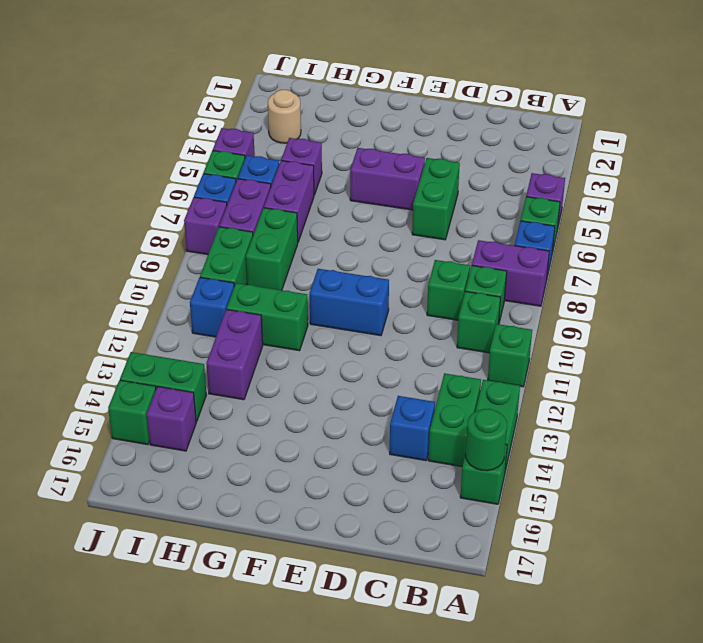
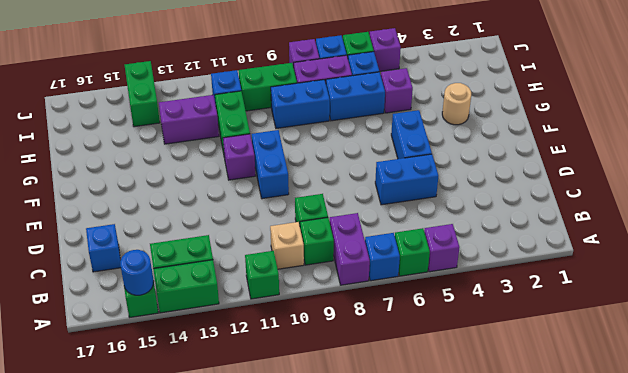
green round brick A15 level 2 -> blue round brick A15 level 2
green brick B10 level 1 -> tan brick B10 level 1
blue brick C14 level 1 -> blue brick C16 level 1
green brick D5:D6 level 1 -> blue brick D5:D6 level 1
purple brick E5:F5 level 1 -> blue brick E5:F5 level 1
purple brick H6:H7 level 1 -> blue brick H6:H7 level 1
green brick H8:H9 level 1 -> blue brick H8:H9 level 1
tan round brick I3 level 1 -> tan round brick G3 level 1
purple brick I15 level 1 -> purple brick F11 level 1
green brick J15 level 1 -> none

